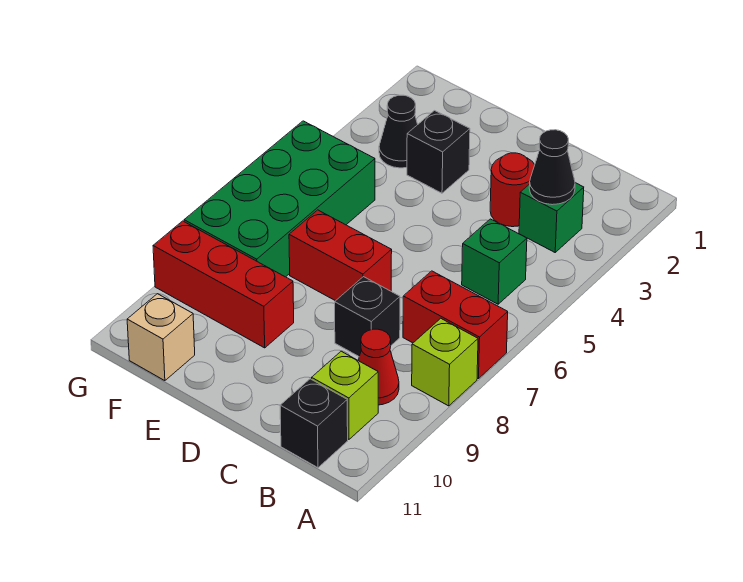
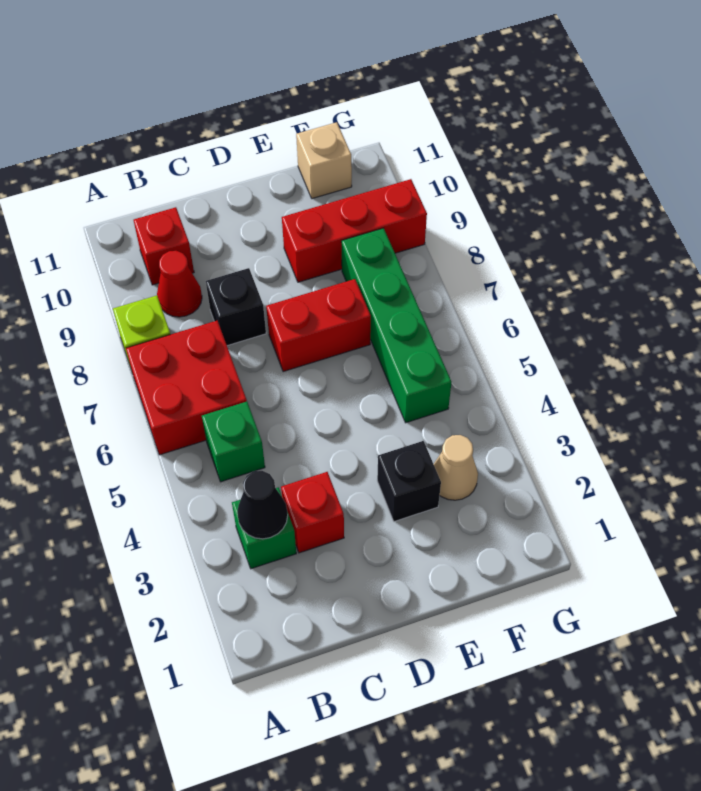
red brick A7:B7 level 1 -> red brick A6:B7 level 1
lime brick B10 level 1 -> red brick B10 level 1
black brick B11 level 1 -> none
red round brick C3 level 1 -> red brick C3 level 1
black cone F3 level 1 -> tan cone F3 level 1
green brick F5:G8 level 1 -> green brick F5:F8 level 1

